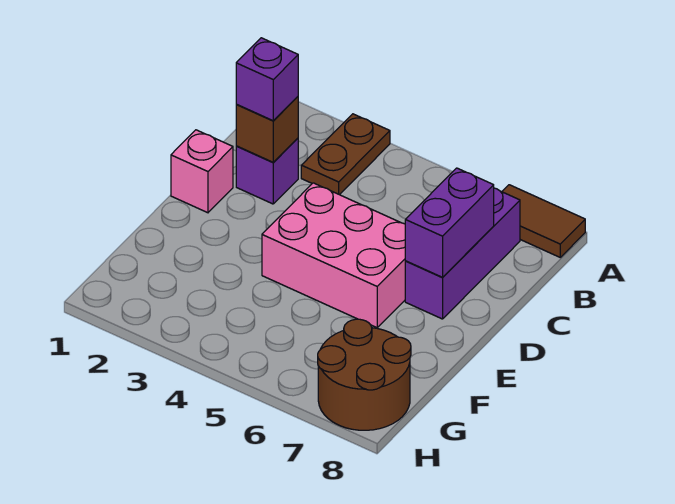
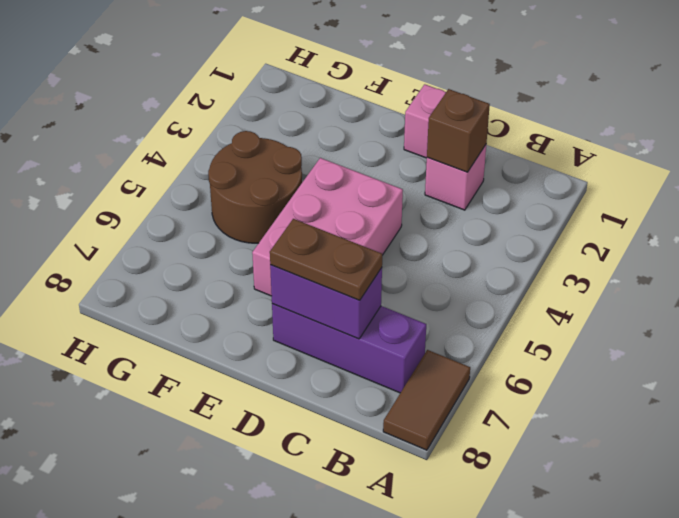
brown plate A3:B3 level 1 -> brown plate C7:D7 level 3
purple brick C2 level 1 -> pink brick C2 level 1
purple brick C2 level 3 -> none
brown round brick G7:H8 level 1 -> brown round brick F4:G5 level 1

